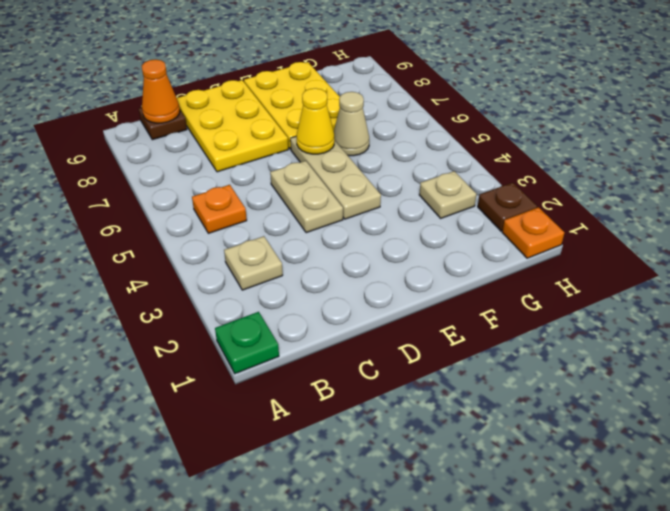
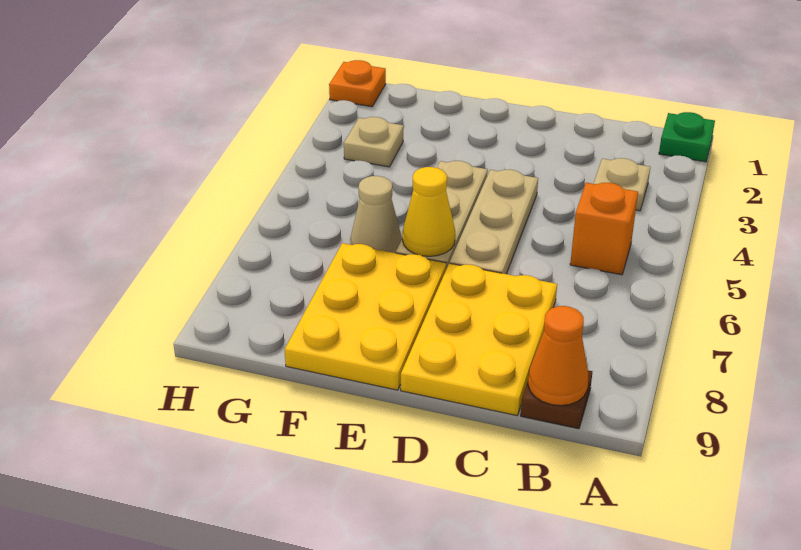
orange plate B5 level 1 -> orange brick B5 level 1
tan plate D4:D5 level 1 -> tan plate D4:D6 level 1
brown plate H2 level 1 -> none

